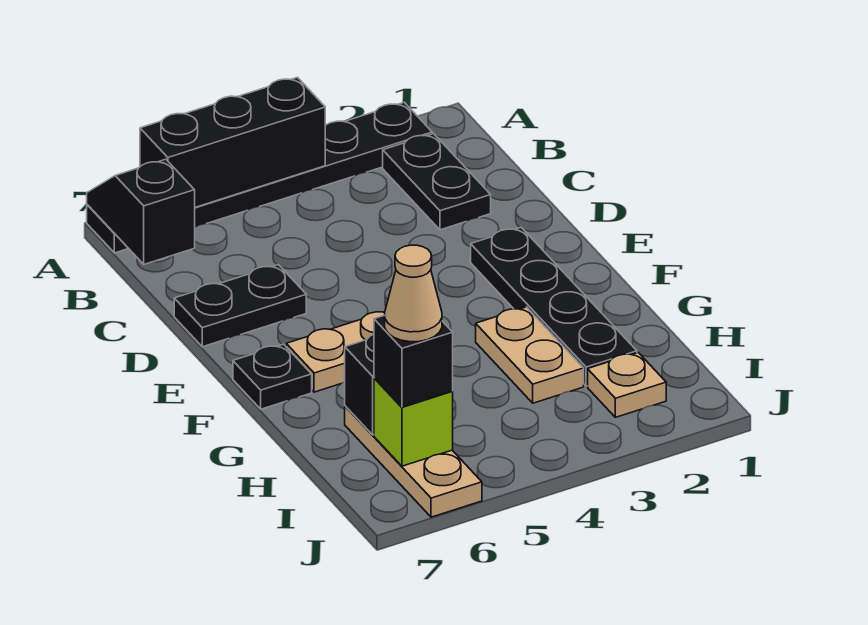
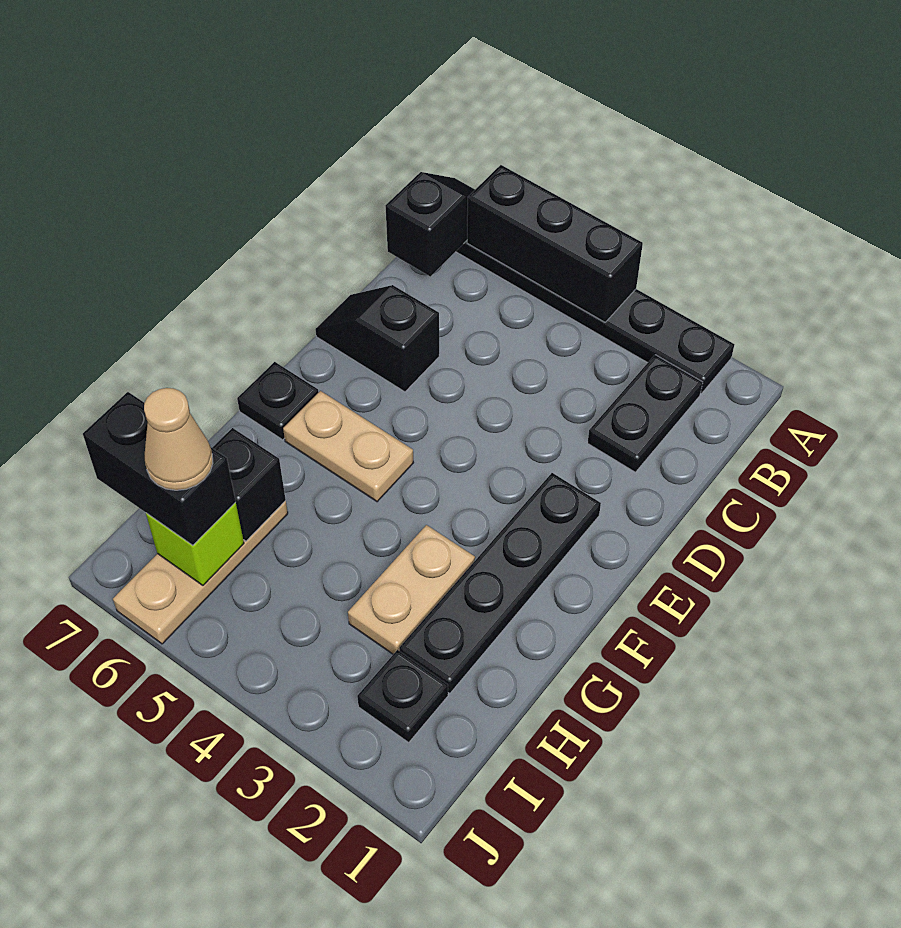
black plate D6:D7 level 1 -> black slope D6:D7 level 1 top 6
tan plate I2 level 1 -> black plate I2 level 1
black brick I6 level 3 -> black brick I6:I7 level 3

